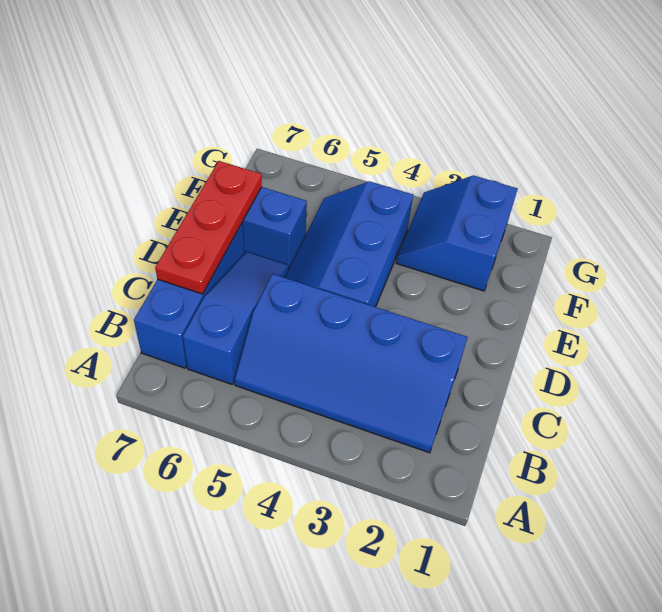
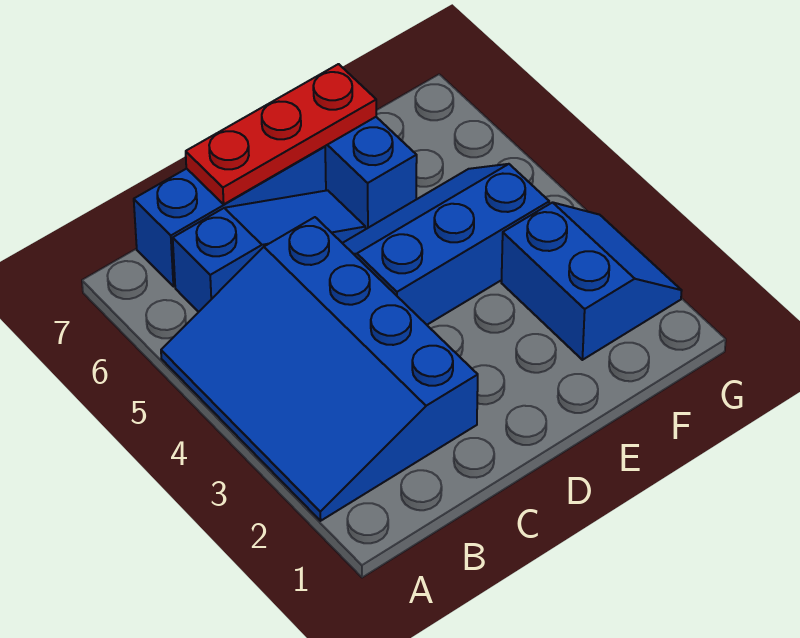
blue slope B2:C5 level 1 top C -> blue slope A2:C5 level 1 top C
blue slope F2:G3 level 1 top 2 -> blue slope F2:G3 level 1 top F

